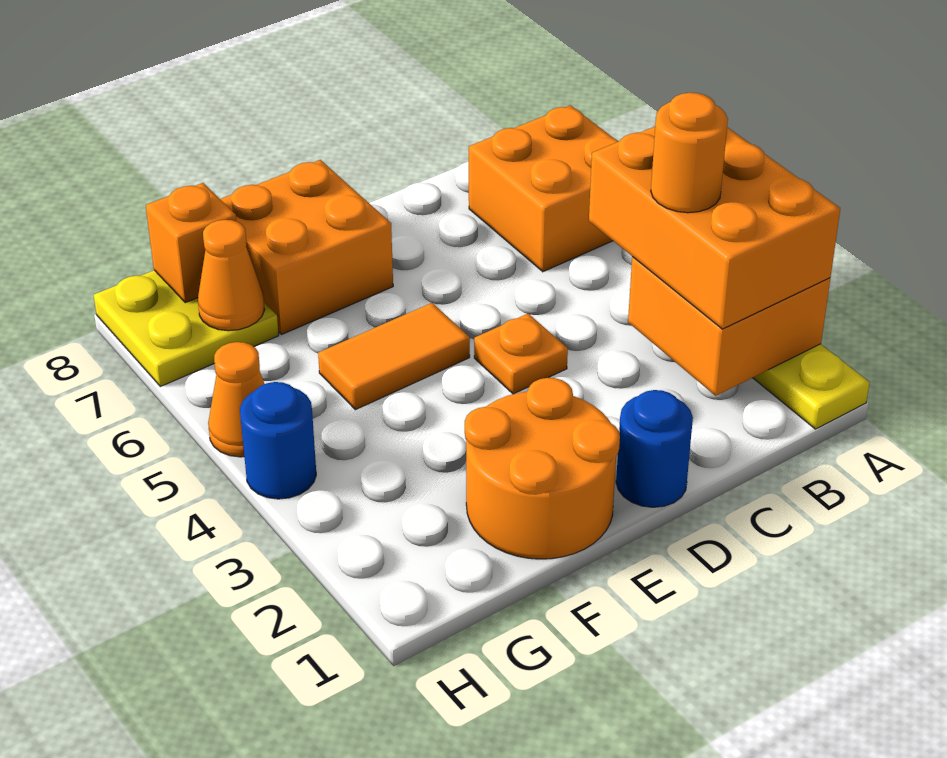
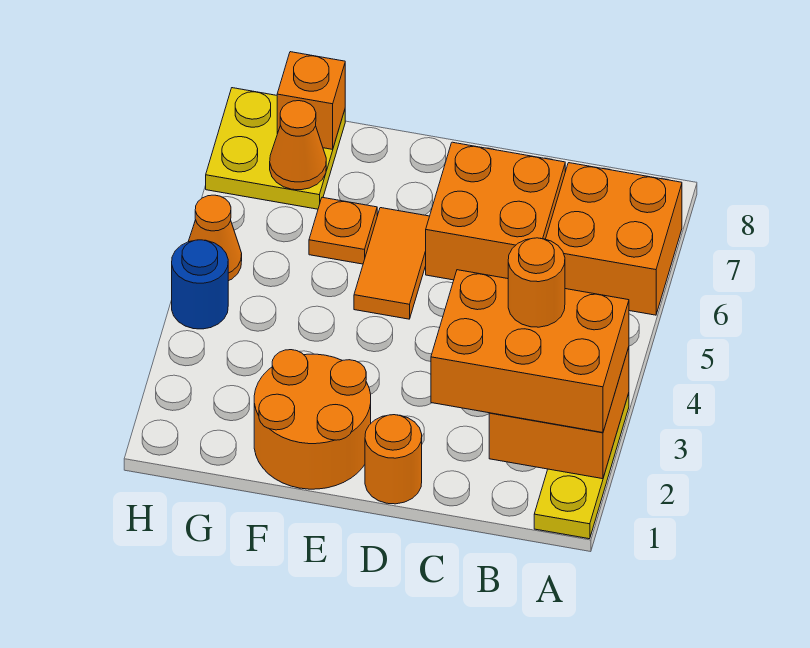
orange brick A2:B4 level 3 -> orange brick A2:C3 level 3
blue round brick D1 level 1 -> orange round brick D1 level 1
orange plate D4 level 1 -> orange plate F6 level 1
orange tile E5:F5 level 1 -> orange tile E5:E6 level 1
orange brick E7:F8 level 1 -> orange brick C6:D7 level 1

